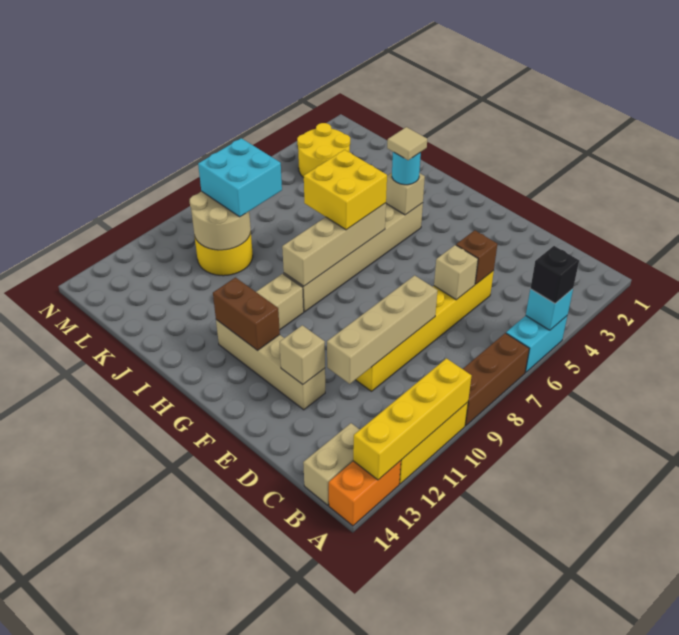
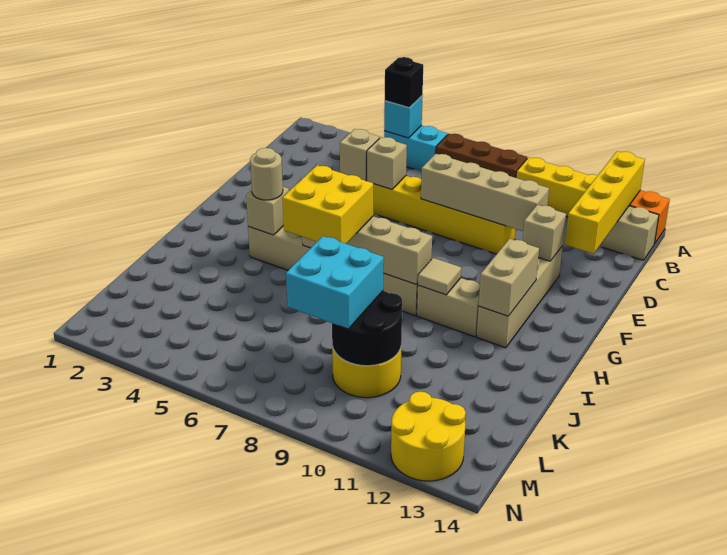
yellow brick A10:A13 level 2 -> yellow brick A13:D13 level 2
brown brick D5 level 2 -> tan brick D5 level 2
brown brick G12:H12 level 2 -> tan brick G12:H12 level 2
cyan round brick H4 level 3 -> tan round brick H4 level 3
tan tile H4 level 4 -> tan tile H10 level 2
tan round brick K9:L10 level 2 -> black round brick K9:L10 level 2
yellow round brick L3:M4 level 1 -> yellow round brick M12:N13 level 1

